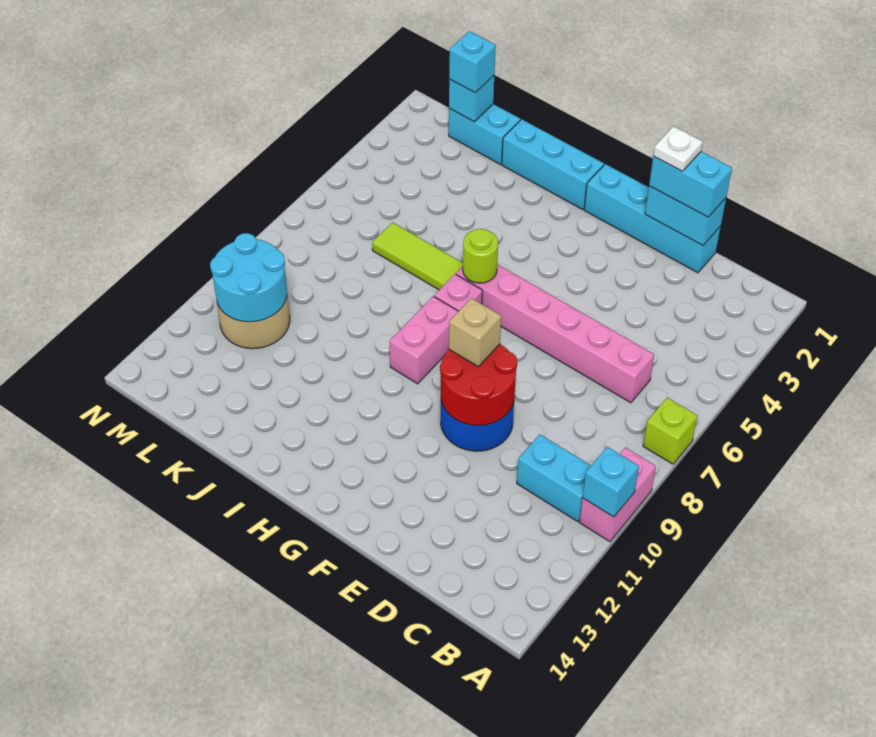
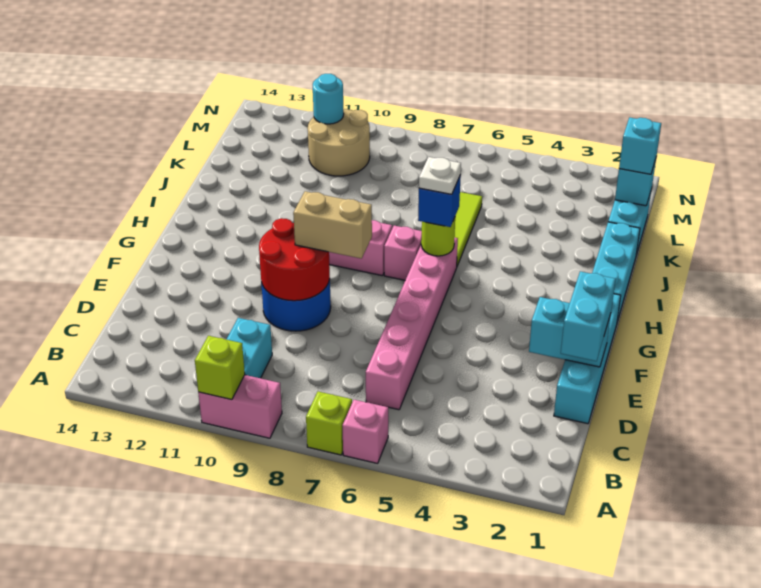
none -> pink brick A6 level 1
cyan brick A10 level 2 -> lime brick A10 level 2
cyan brick D1:E1 level 2 -> cyan brick E1:E2 level 2
white plate E1 level 4 -> white plate H6 level 4
tan brick F9 level 3 -> tan brick F8:F9 level 3
none -> blue brick H6 level 3
cyan round brick L10:M11 level 2 -> cyan round brick M11 level 2

